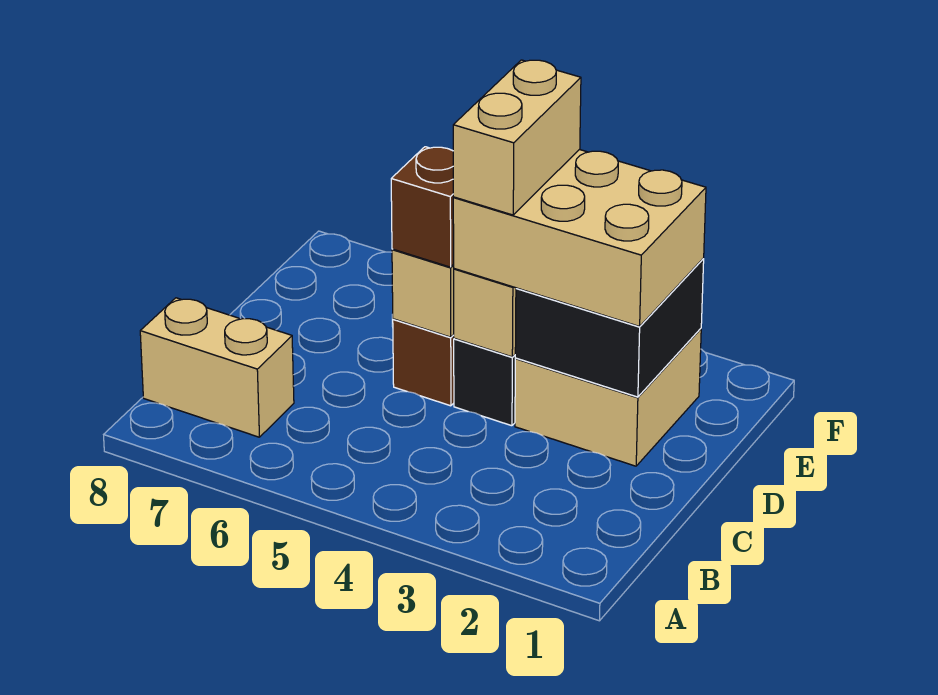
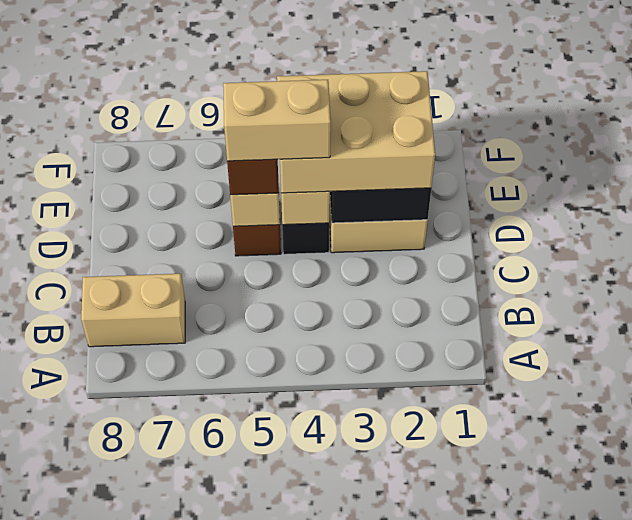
tan brick D4:E4 level 4 -> tan brick D4:D5 level 4

